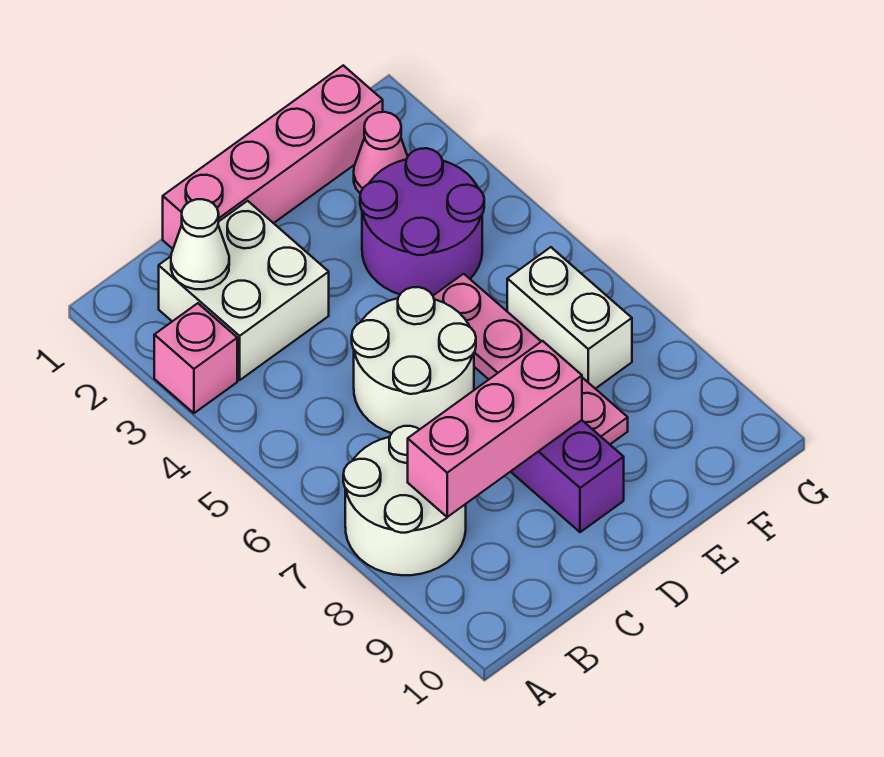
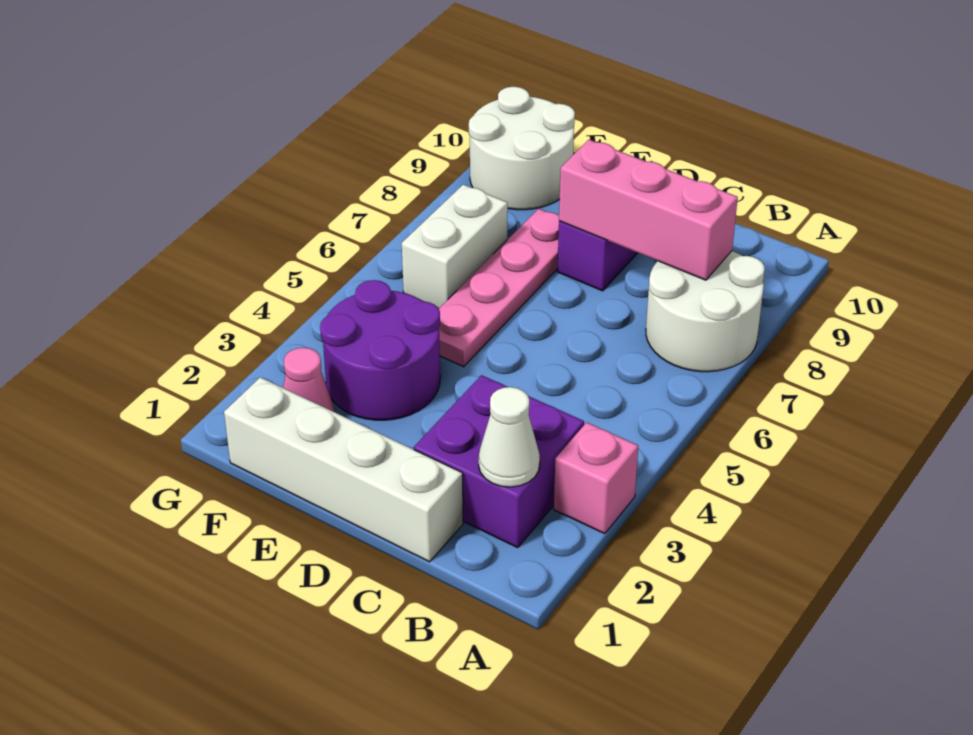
white brick B2:C3 level 1 -> purple brick B2:C3 level 1
pink brick C1:F1 level 1 -> white brick C1:F1 level 1
white round brick C5:D6 level 1 -> white round brick F9:G10 level 1

